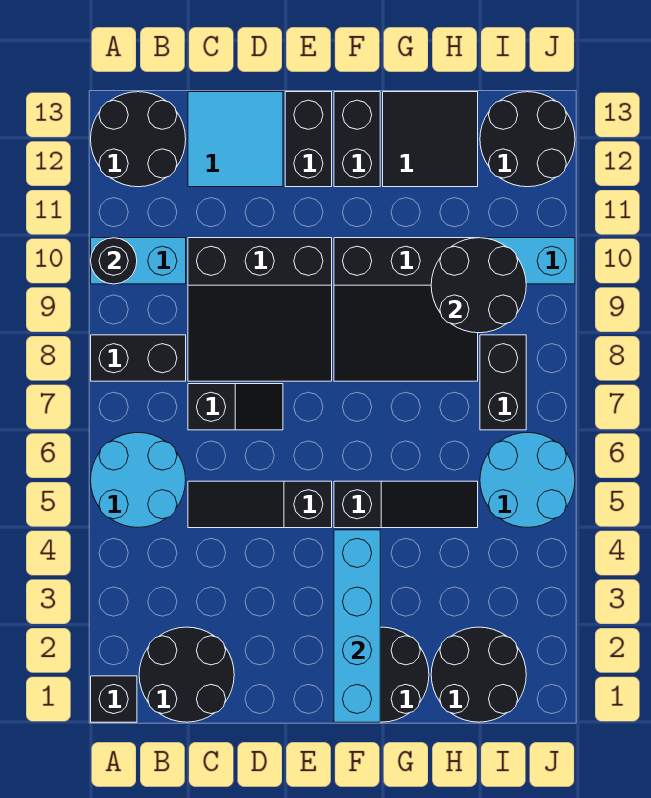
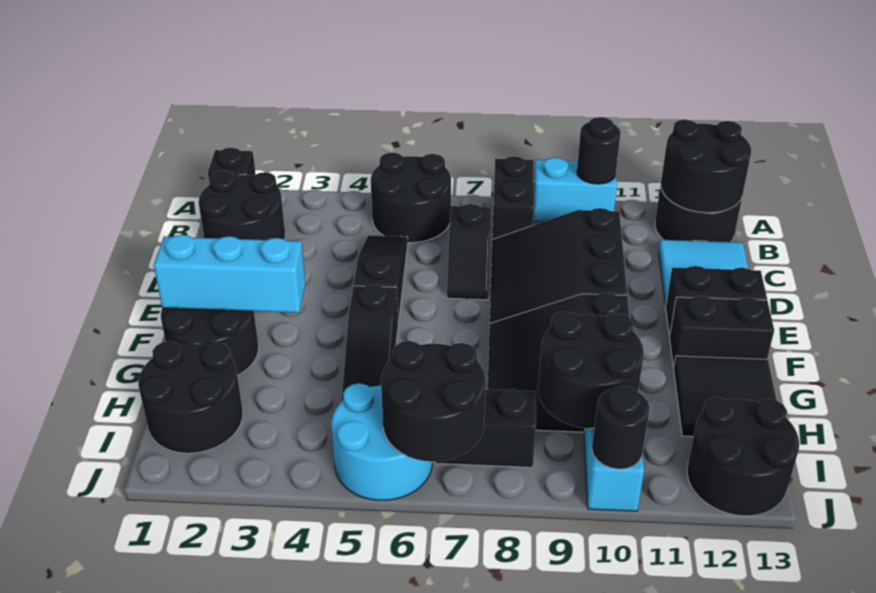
cyan round brick A5:B6 level 1 -> black round brick A5:B6 level 1
cyan brick A10:B10 level 1 -> cyan brick A9:A10 level 1
none -> black round brick A12:B13 level 2
cyan brick F1:F4 level 2 -> cyan brick F1:F3 level 2
none -> black round brick I6:J7 level 2
none -> black round brick J10 level 2

